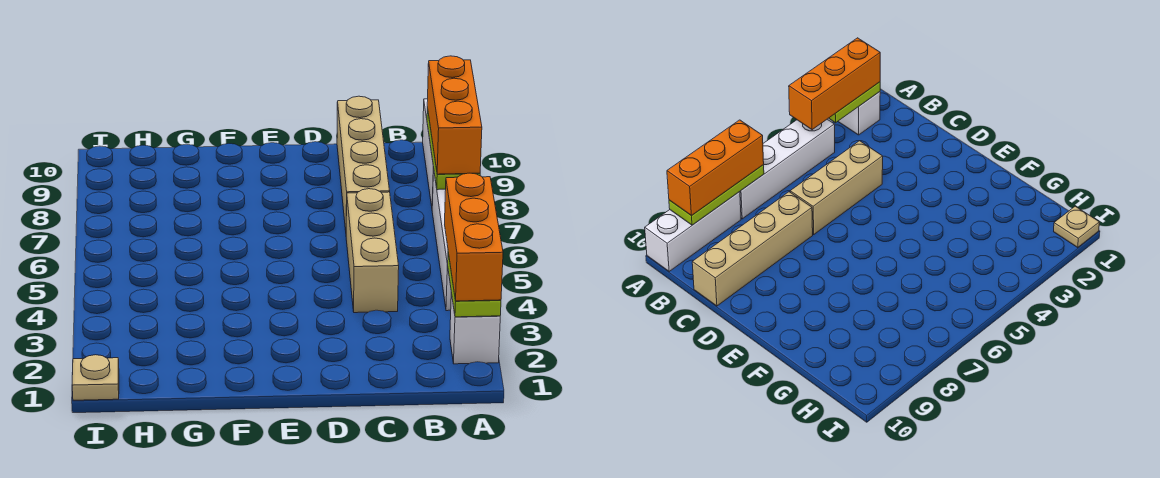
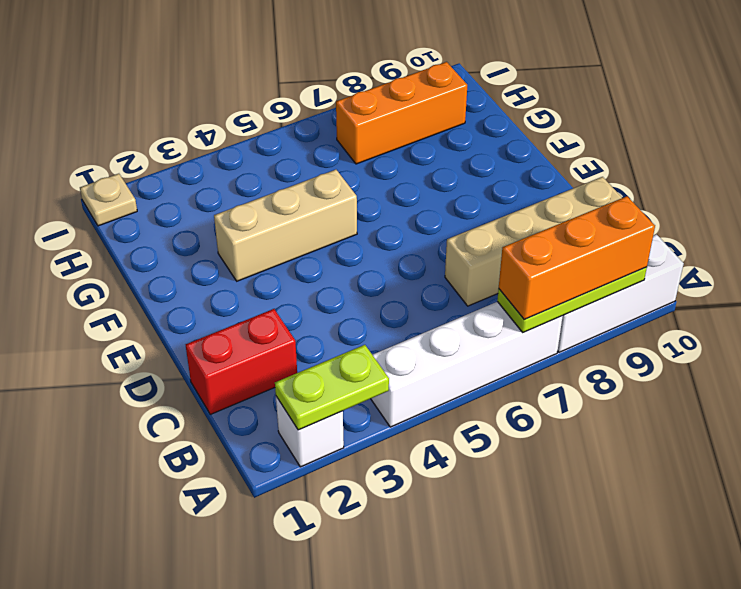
orange brick A2:A4 level 3 -> orange brick H7:H9 level 1
none -> red brick C1:C2 level 1
tan brick C4:C6 level 1 -> tan brick F3:F5 level 1

